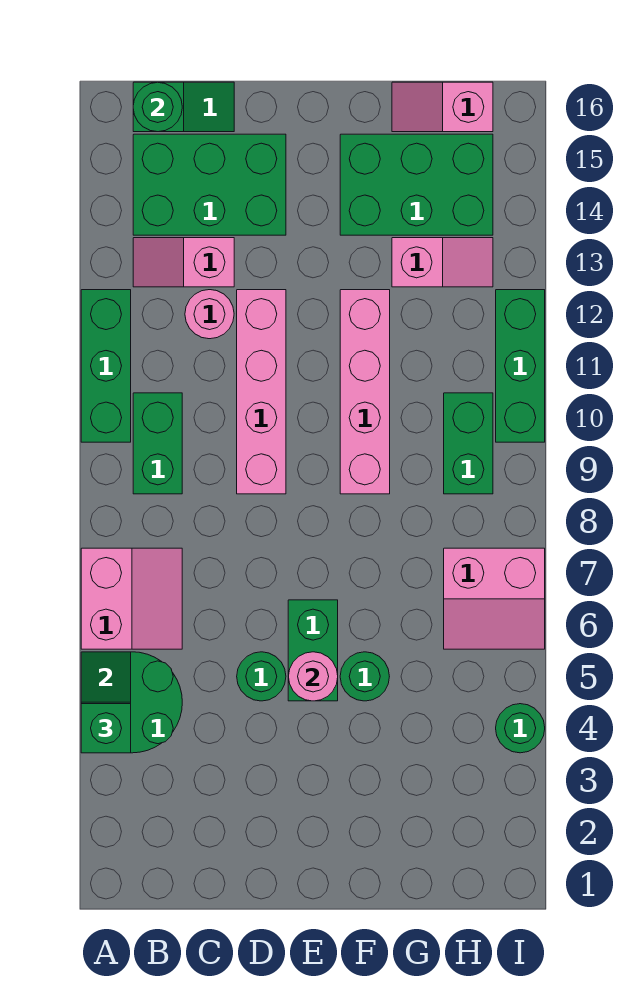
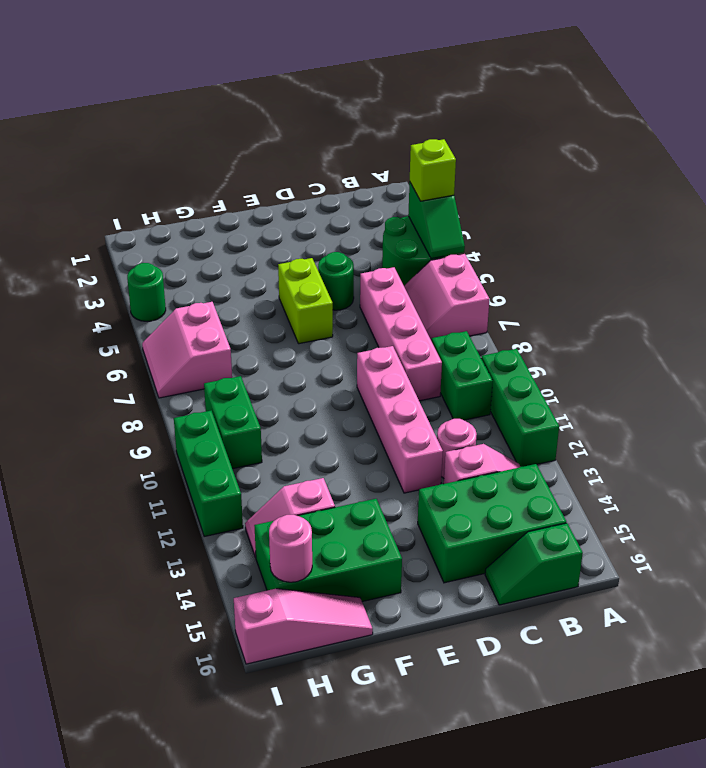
green brick A4 level 3 -> lime brick A4 level 3
green round brick B16 level 2 -> none
green brick E5:E6 level 1 -> lime brick E5:E6 level 1
pink round brick E5 level 2 -> pink round brick H15 level 2
green round brick F5 level 1 -> none
pink brick F9:F12 level 1 -> pink brick C6:C9 level 1
pink slope G16:H16 level 1 top H -> pink slope G16:I16 level 1 top I
pink slope H6:I7 level 1 top 7 -> pink slope H6:I7 level 1 top H

